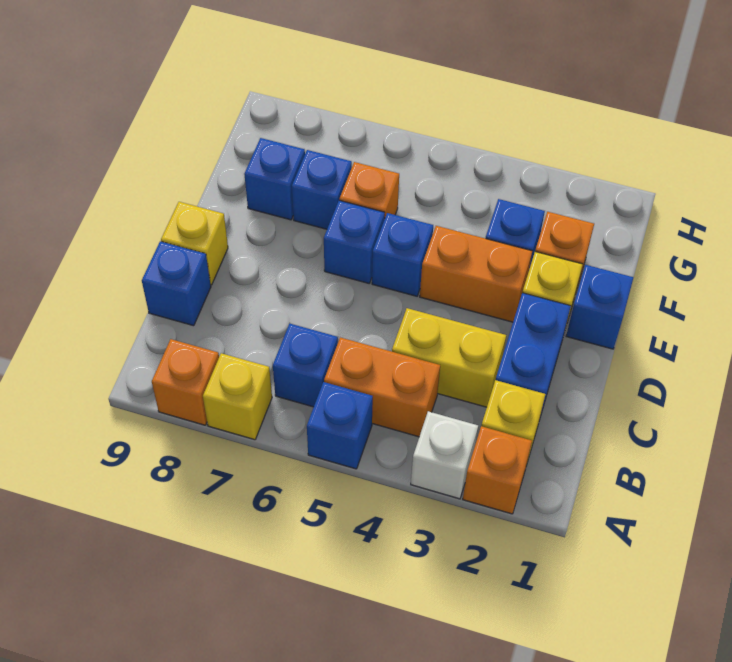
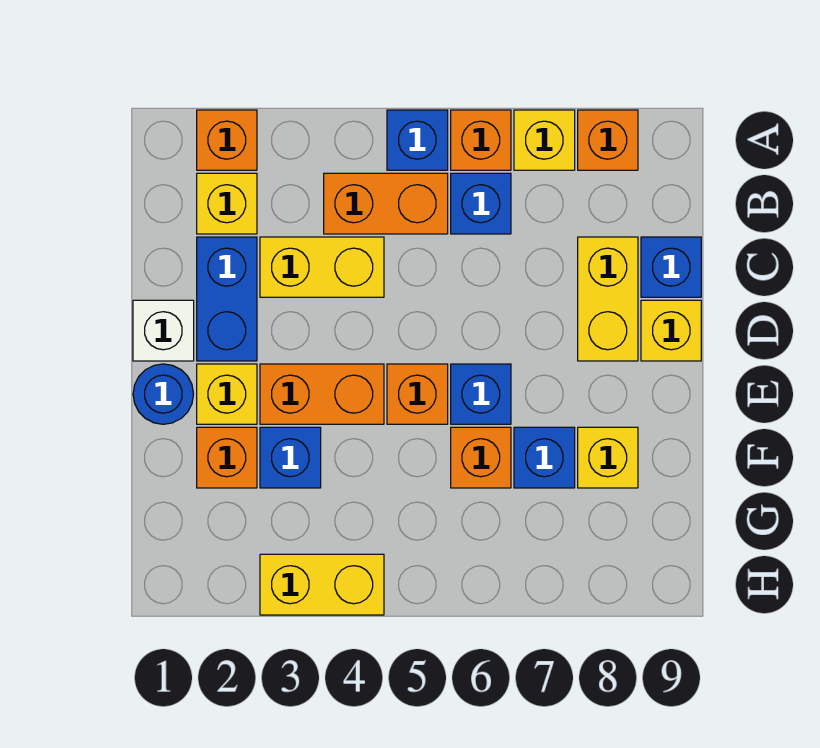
white brick A3 level 1 -> white brick D1 level 1
none -> orange brick A6 level 1
none -> yellow brick C8:D8 level 1
blue brick E1 level 1 -> blue round brick E1 level 1
blue brick E5 level 1 -> orange brick E5 level 1
blue brick F8 level 1 -> yellow brick F8 level 1
none -> yellow brick H3:H4 level 1

